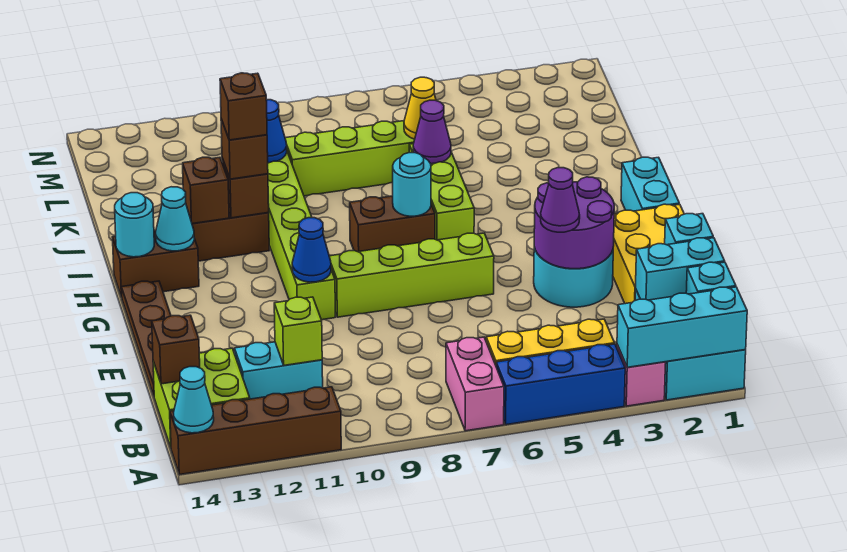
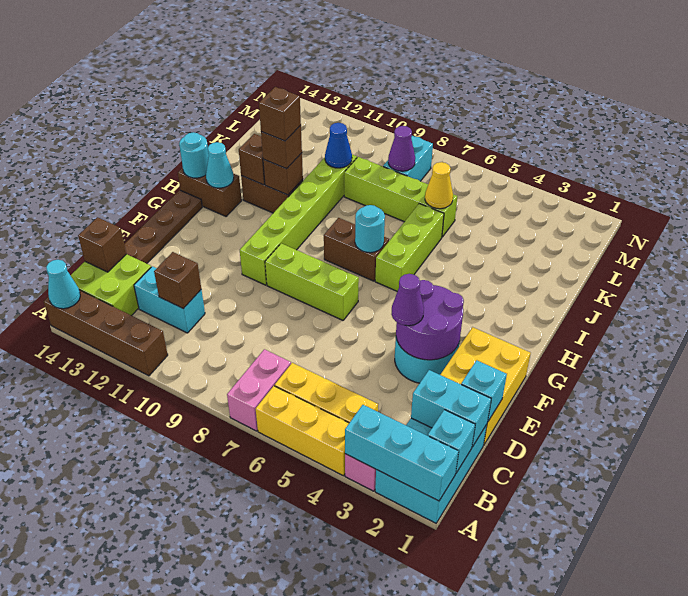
blue brick A4:A6 level 1 -> yellow brick A4:A6 level 1
lime brick C11 level 2 -> brown brick C11 level 2
lime brick F6:F9 level 1 -> lime brick F7:F9 level 1
blue cone F10 level 2 -> none
cyan brick G1:H1 level 1 -> cyan brick L8:M8 level 1
purple cone J6 level 2 -> purple cone L8 level 2

